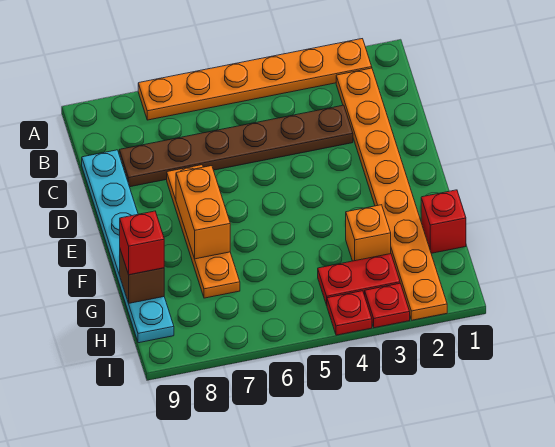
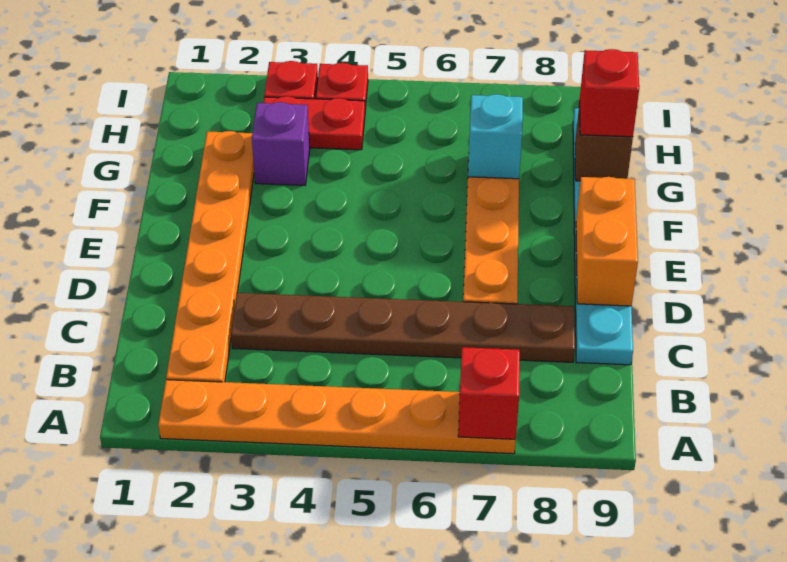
orange plate B2:I2 level 1 -> orange plate B2:G2 level 1
orange brick E7:F7 level 2 -> orange brick D9:E9 level 2
red brick G1 level 1 -> red brick A7 level 2
orange brick G3 level 1 -> purple brick G3 level 1
none -> cyan brick G7 level 2

